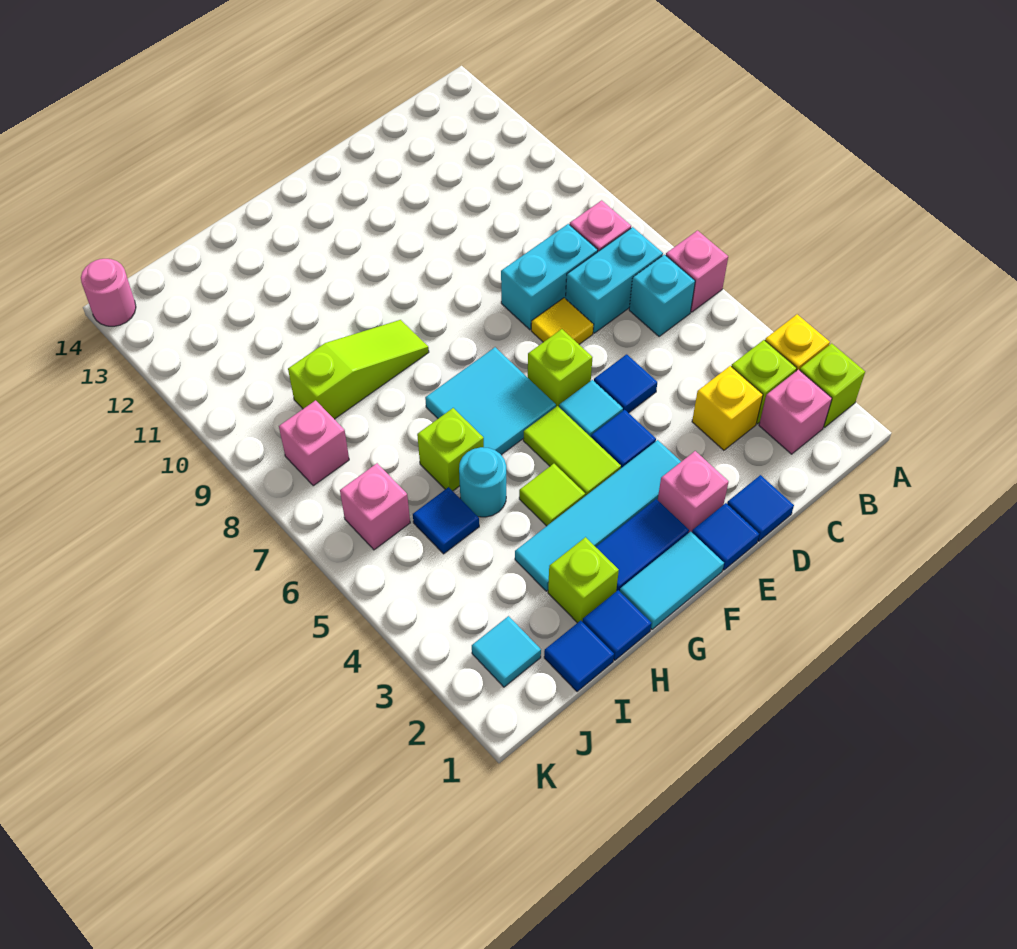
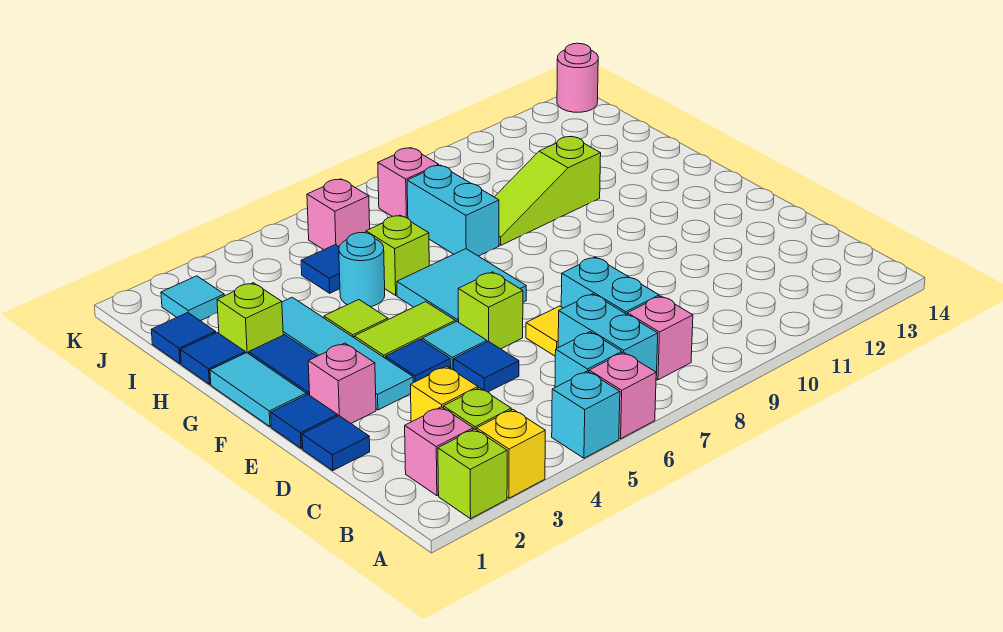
none -> cyan brick A5 level 1
lime slope G9:I9 level 1 top I -> lime slope H9:H11 level 1 top 11
none -> cyan brick H8:I8 level 1

